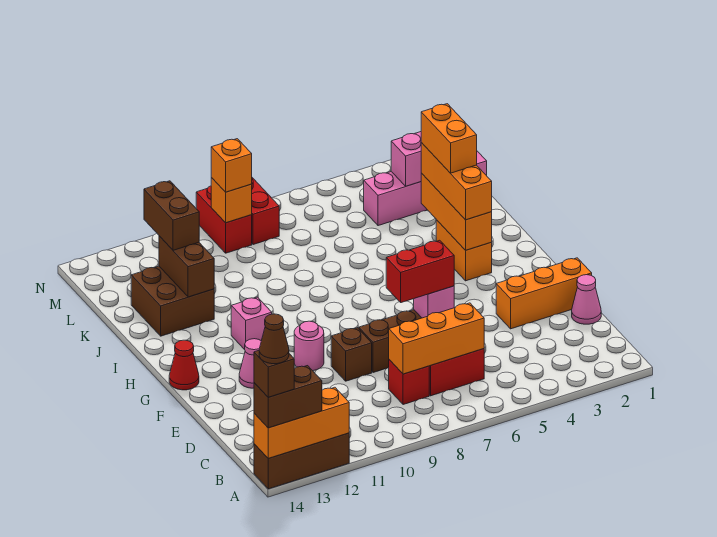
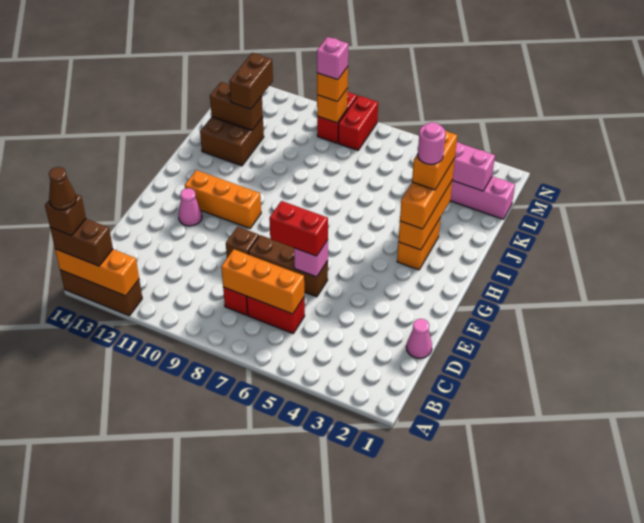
orange brick E1:E3 level 1 -> orange brick G10:G12 level 1
pink round brick F10 level 1 -> pink round brick I3 level 5
red cone G14 level 1 -> none
pink brick H11 level 1 -> pink brick M9 level 4
brown brick J12:K12 level 2 -> brown brick K12:K13 level 2

